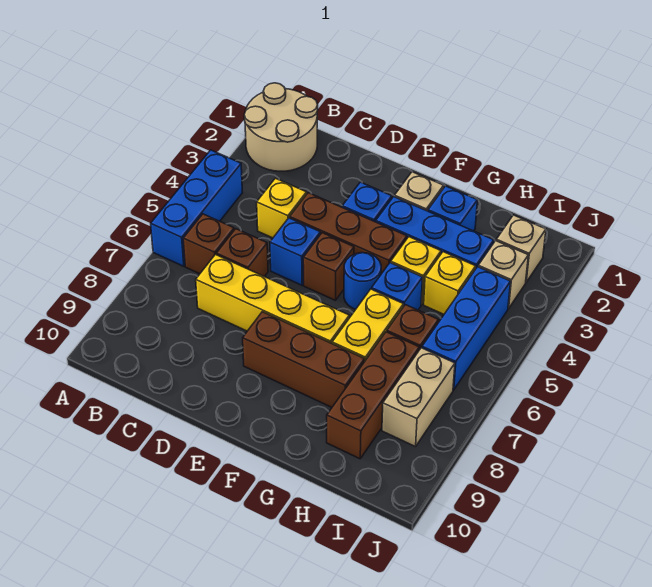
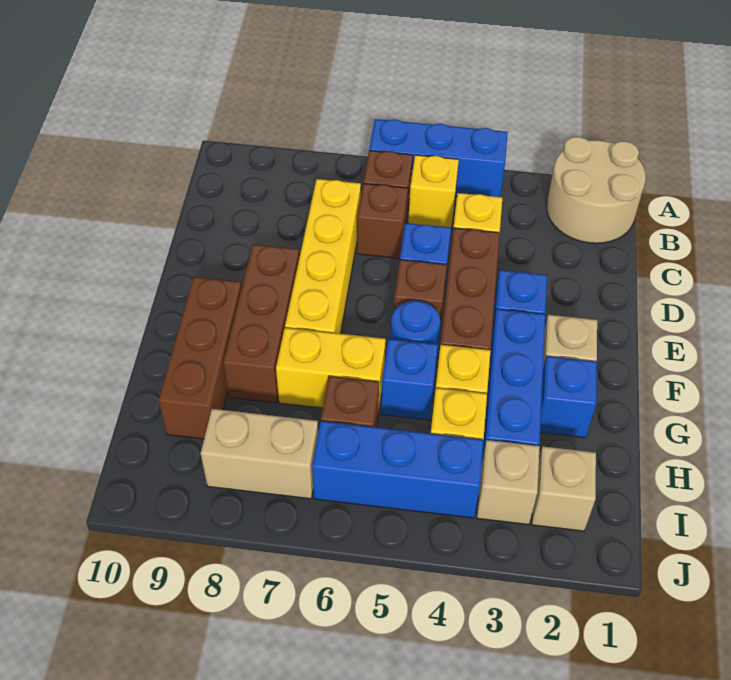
none -> yellow brick B5 level 1
brown brick H7:H9 level 1 -> brown brick F9:H9 level 1

